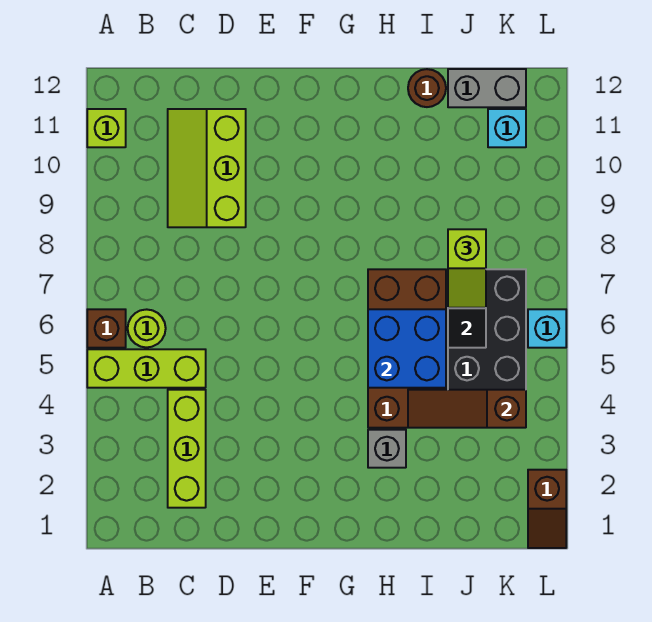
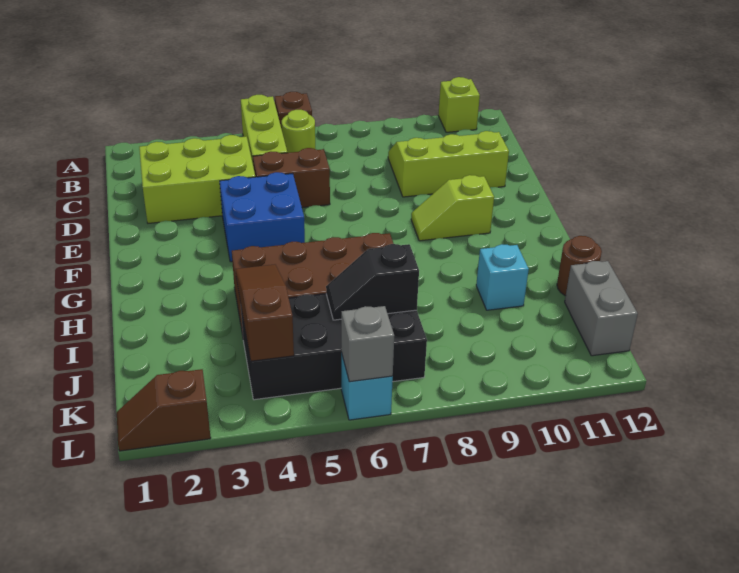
lime brick C2:C4 level 1 -> lime brick C2:D4 level 1
none -> brown brick D5:D6 level 1
grey brick H3 level 1 -> grey brick L6 level 2
blue brick H5:I6 level 2 -> blue brick E4:F5 level 1
lime slope J7:J8 level 3 top 8 -> lime slope F9:F10 level 1 top 10
cyan brick K11 level 1 -> cyan brick I10 level 1

